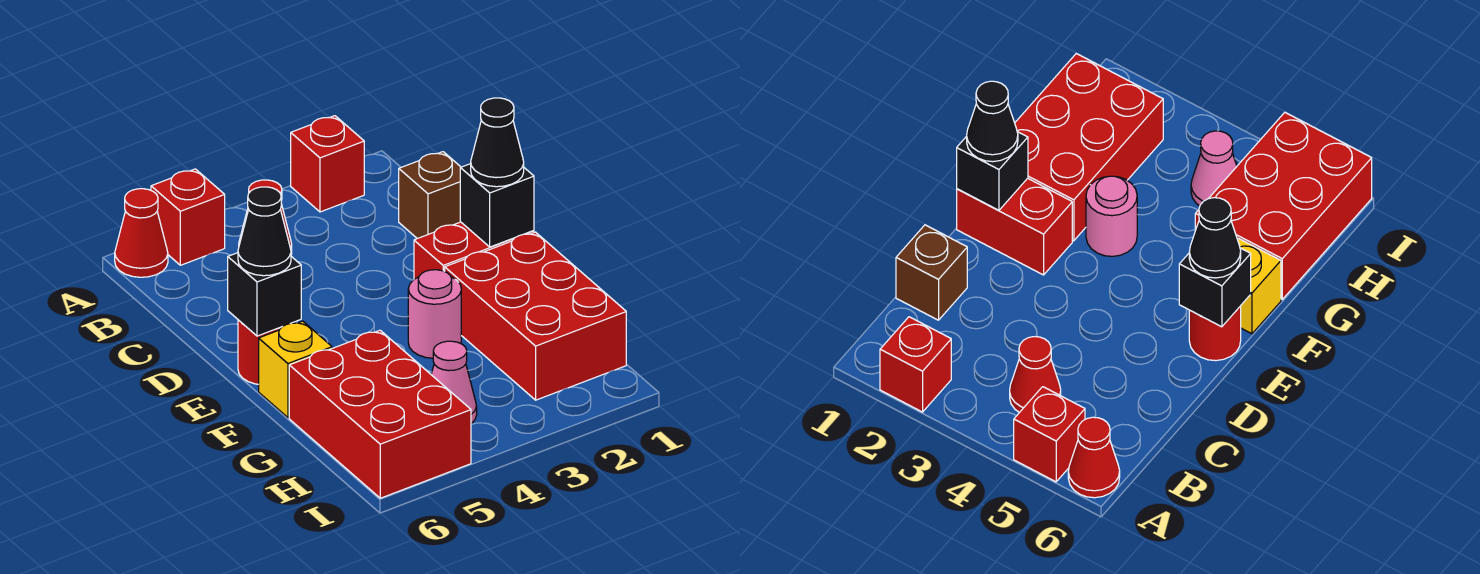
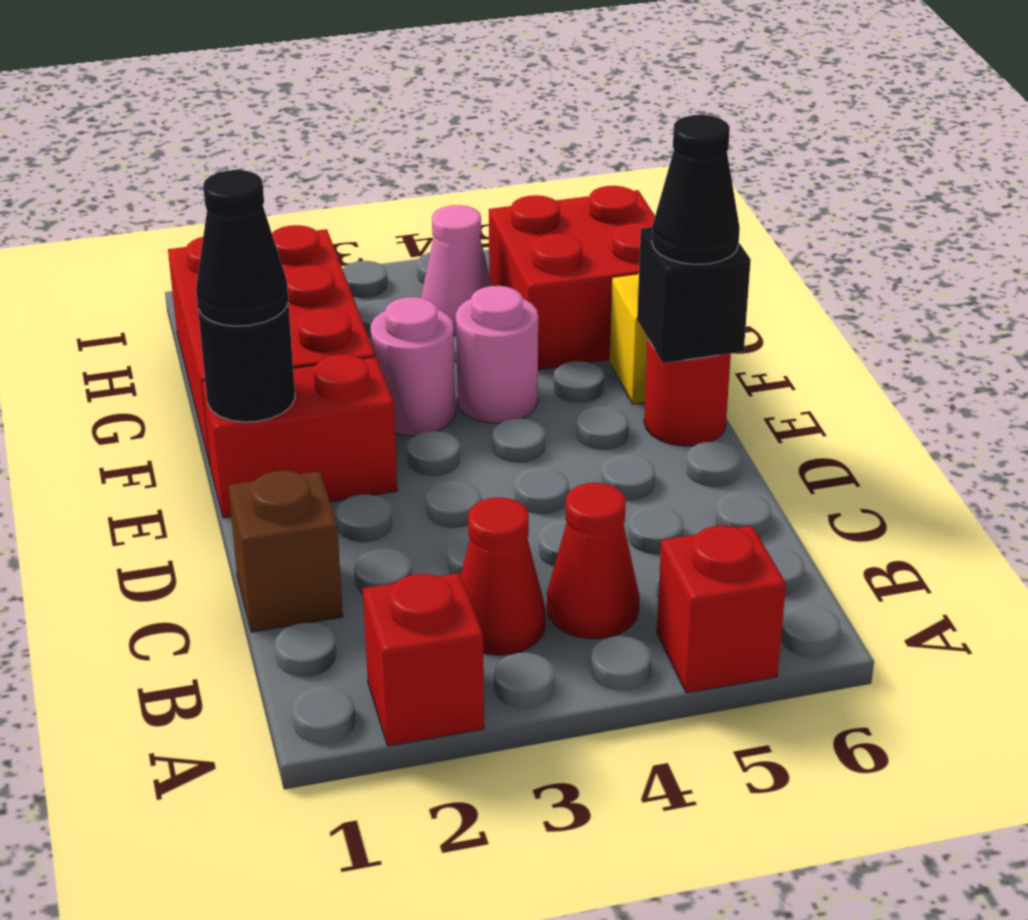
red cone A6 level 1 -> red cone B3 level 1
black brick E1 level 2 -> black round brick E1 level 2
none -> pink round brick F4 level 1
red brick G5:I6 level 1 -> red brick G5:H6 level 1

